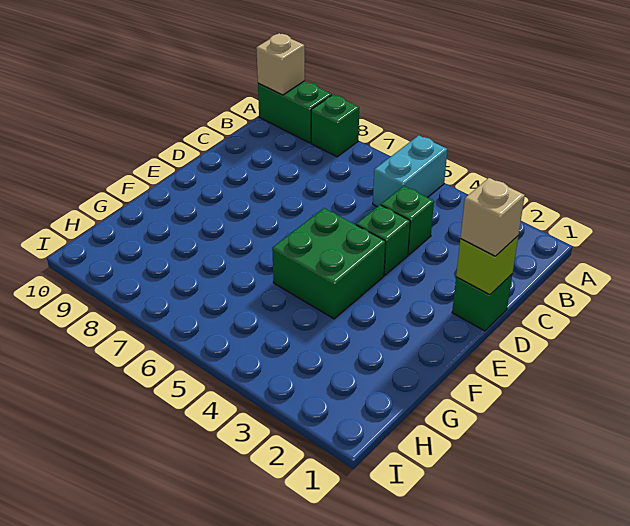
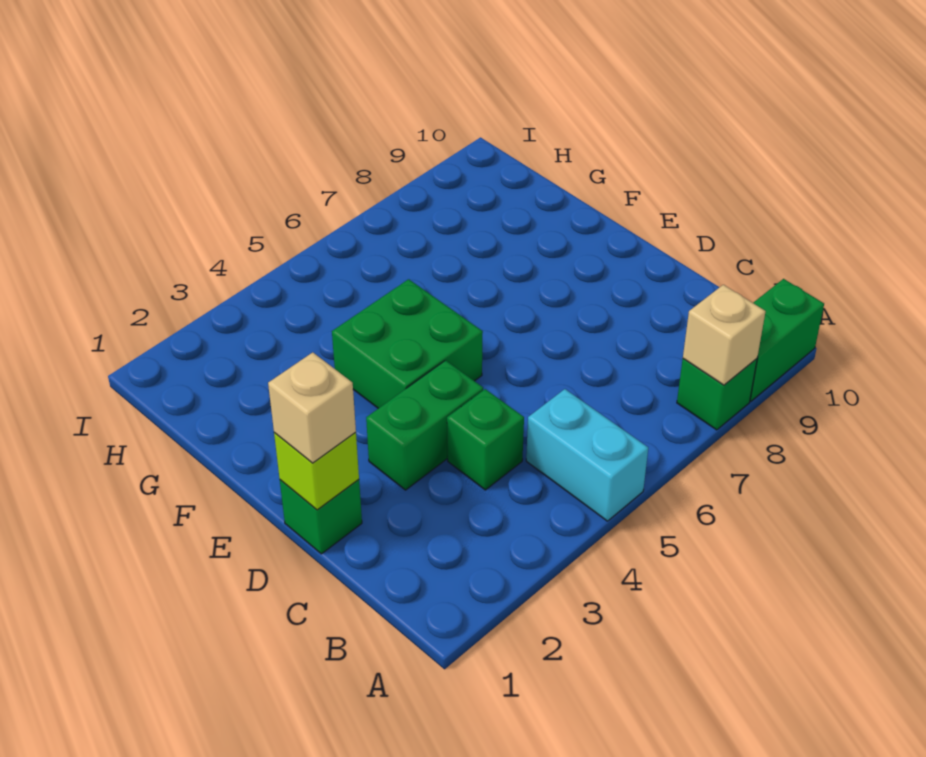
tan brick A10 level 2 -> tan brick A8 level 2
green brick D4 level 1 -> green brick D3:D4 level 1

